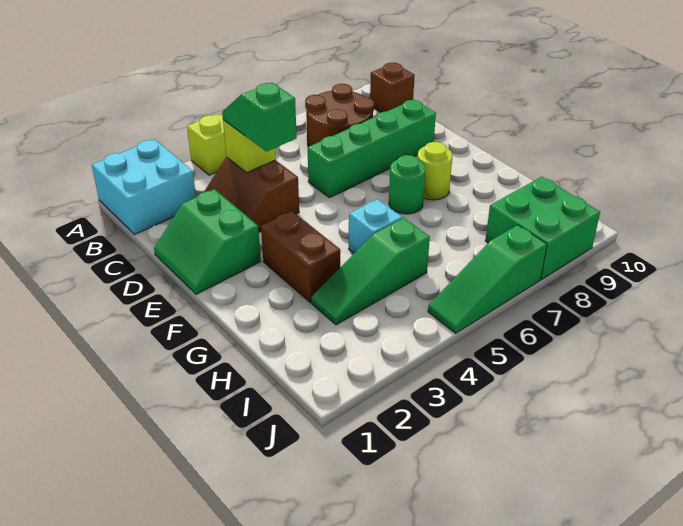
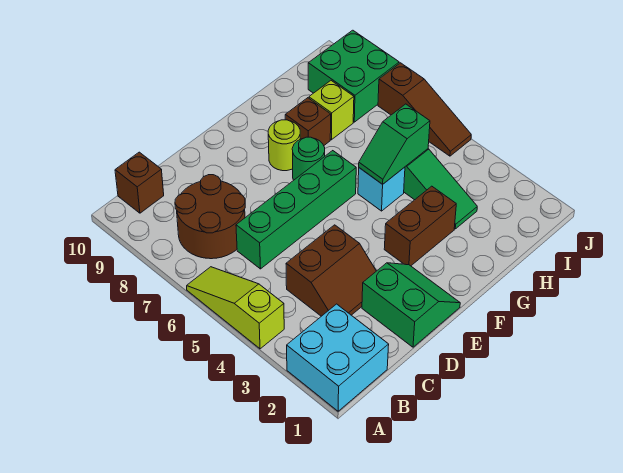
lime brick C4 level 2 -> lime brick H8 level 1
green slope C4:D4 level 3 top D -> green slope G5:H5 level 2 top H
green slope D1:E2 level 1 top 2 -> green slope D1:E2 level 1 top D
green brick D6:D9 level 1 -> green brick C6:F6 level 1
none -> brown brick G8 level 1
green slope J5:J7 level 1 top 7 -> brown slope J5:J7 level 1 top 7

